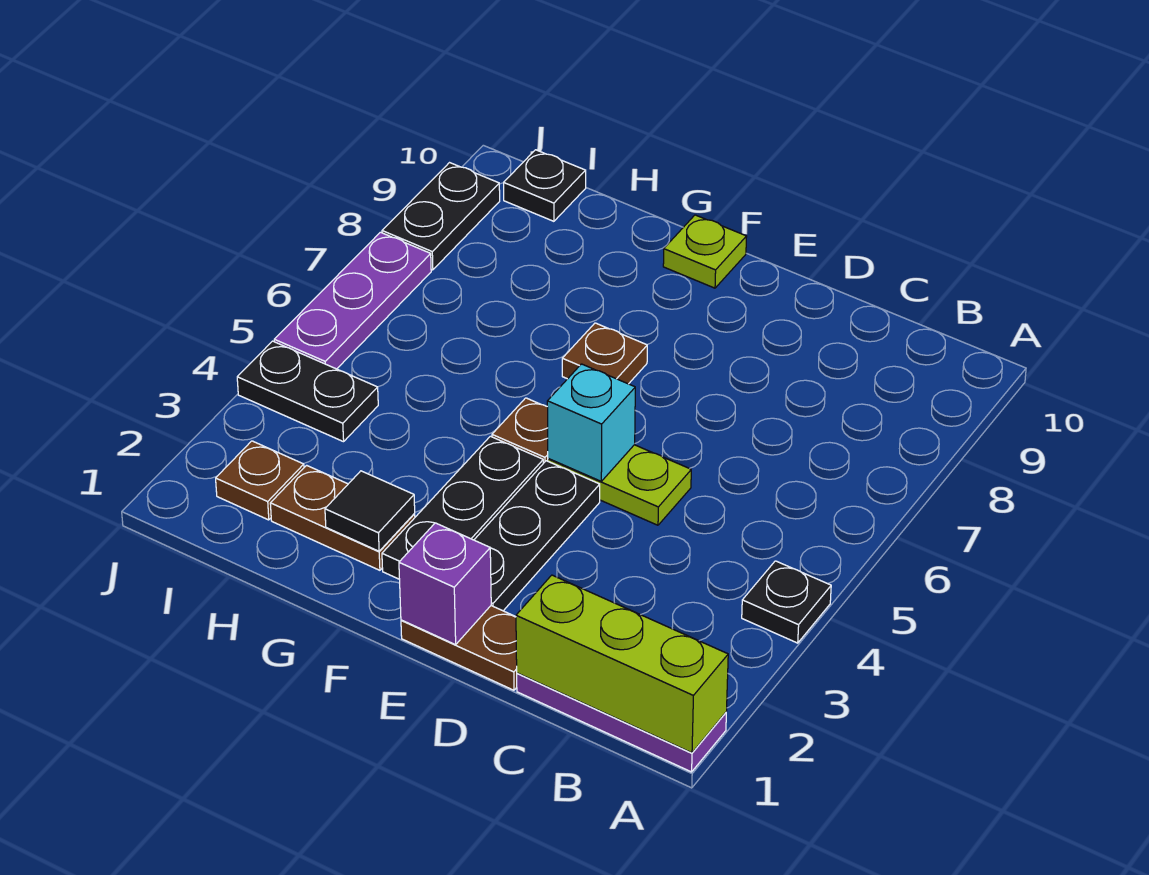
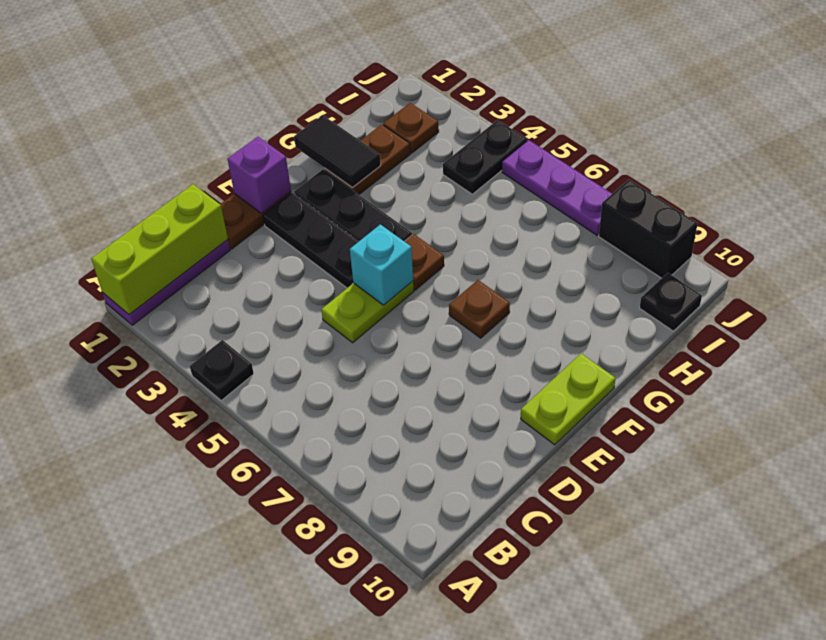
lime plate F10 level 1 -> lime plate E10:F10 level 1
black tile G2 level 2 -> black tile G1:G2 level 2
black plate J8:J9 level 1 -> black brick J8:J9 level 1

